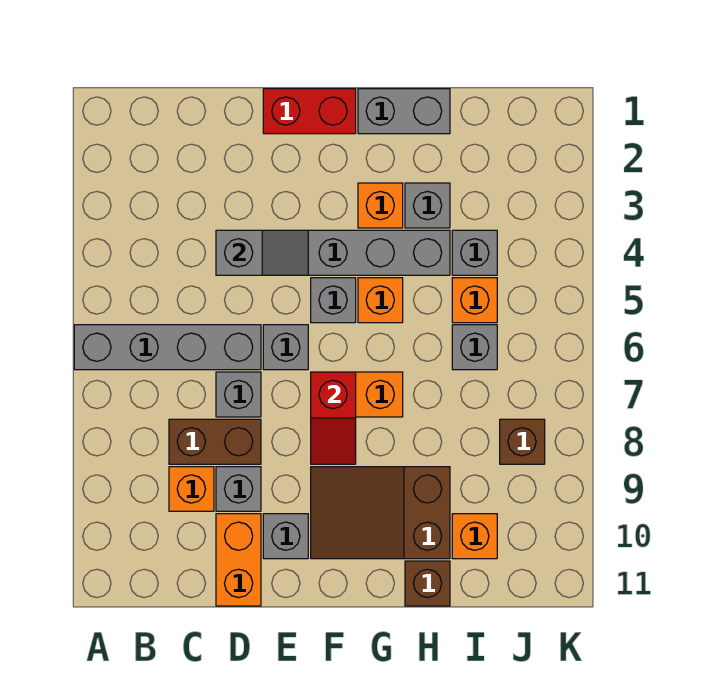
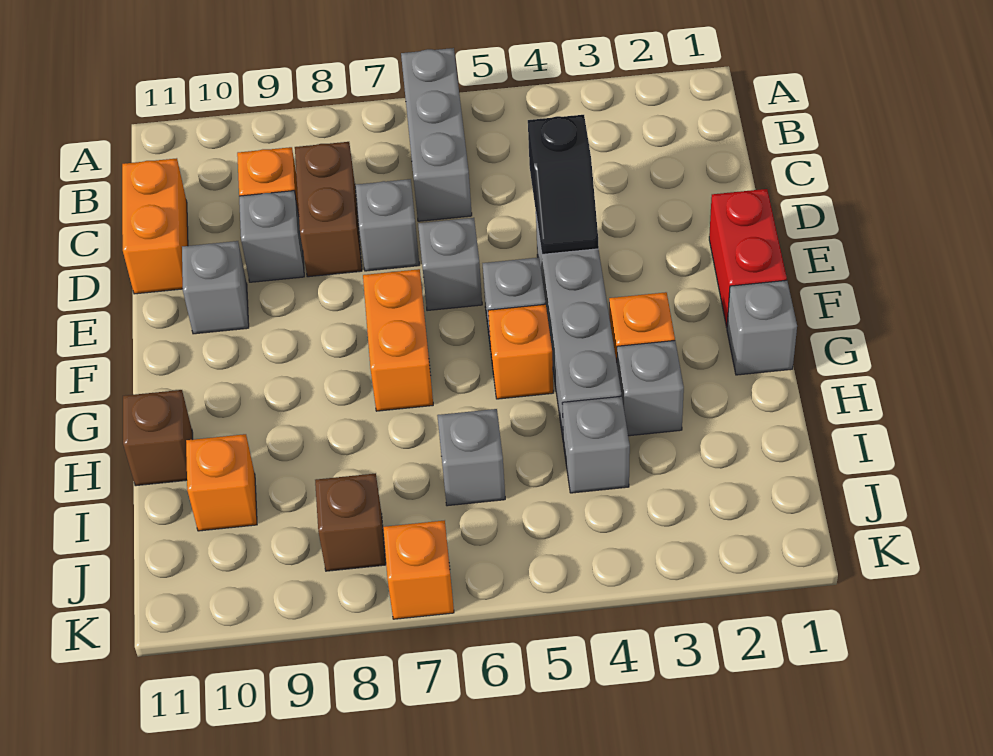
grey brick A6:D6 level 1 -> grey brick A6:C6 level 1
grey slope D4:E4 level 2 top D -> black slope D4:E4 level 2 top D
orange brick D10:D11 level 1 -> orange brick C11:D11 level 1
red slope F7:F8 level 2 top 7 -> none
brown slope F9:H10 level 1 top H -> none
grey brick G1:H1 level 1 -> grey brick G1 level 1
orange brick I5 level 1 -> orange brick K7 level 1

